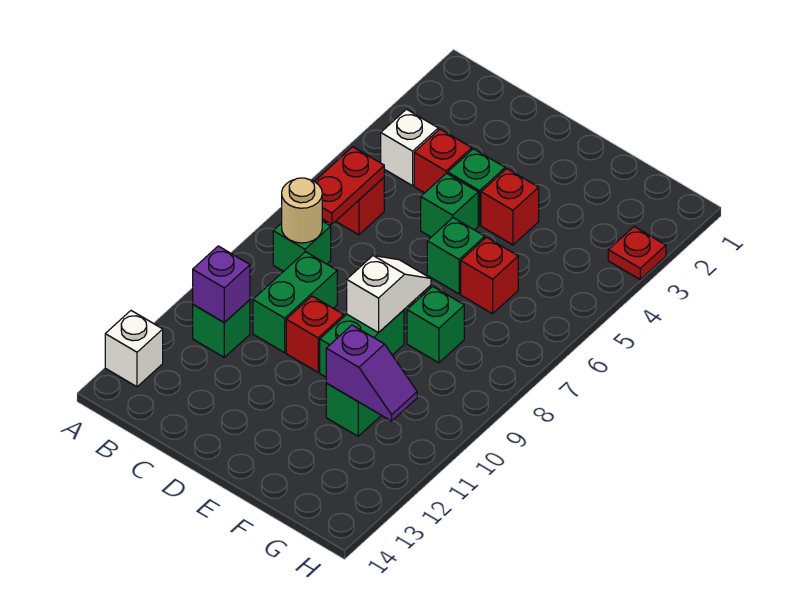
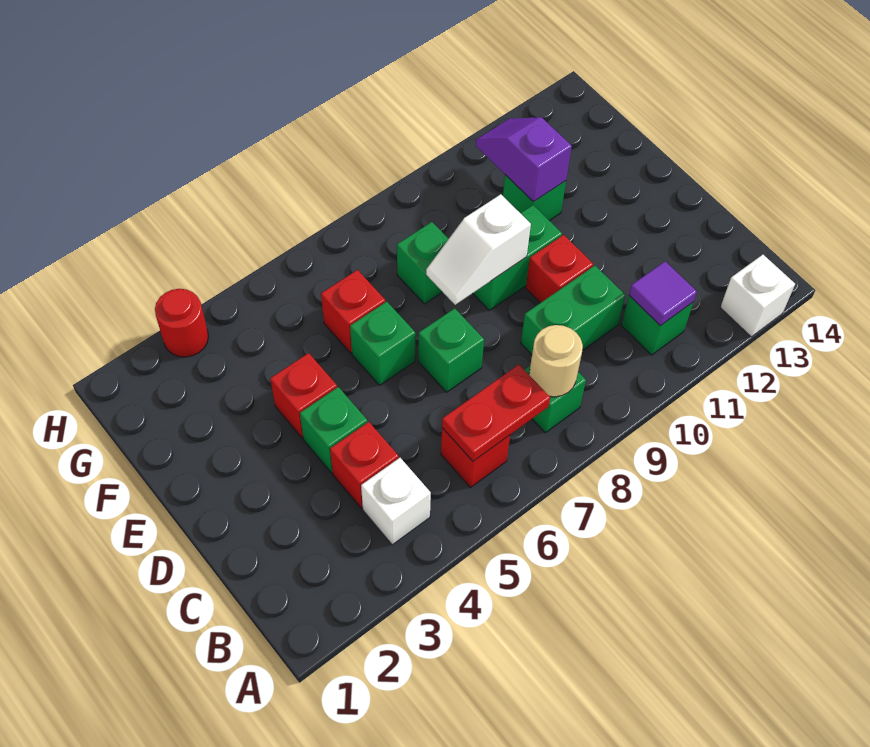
purple brick B11 level 2 -> purple tile B11 level 2
green brick D5 level 1 -> green brick D7 level 1
red plate H3 level 1 -> red round brick H3 level 1

